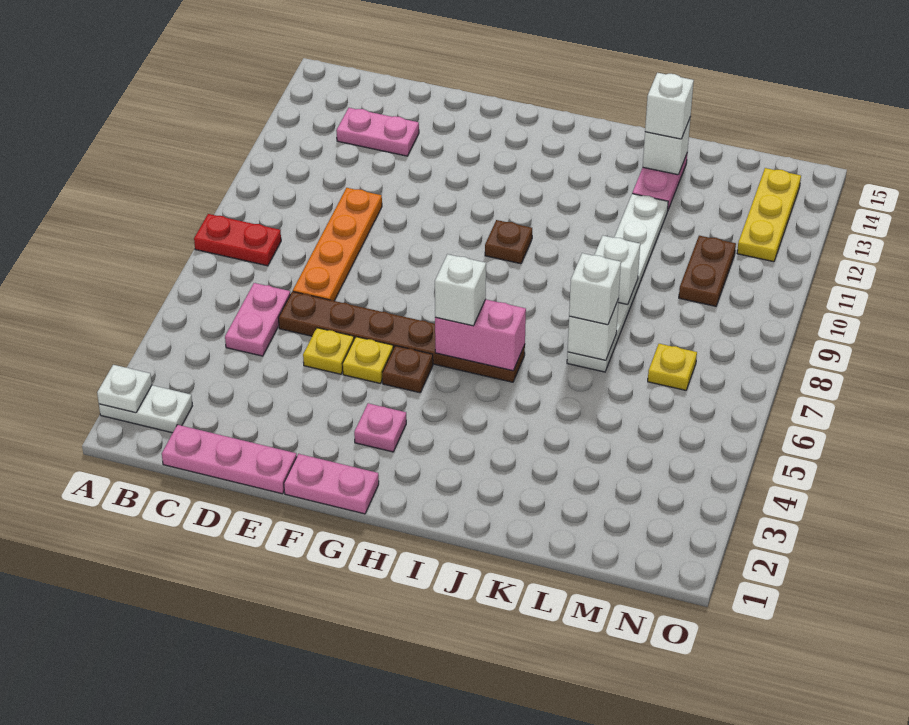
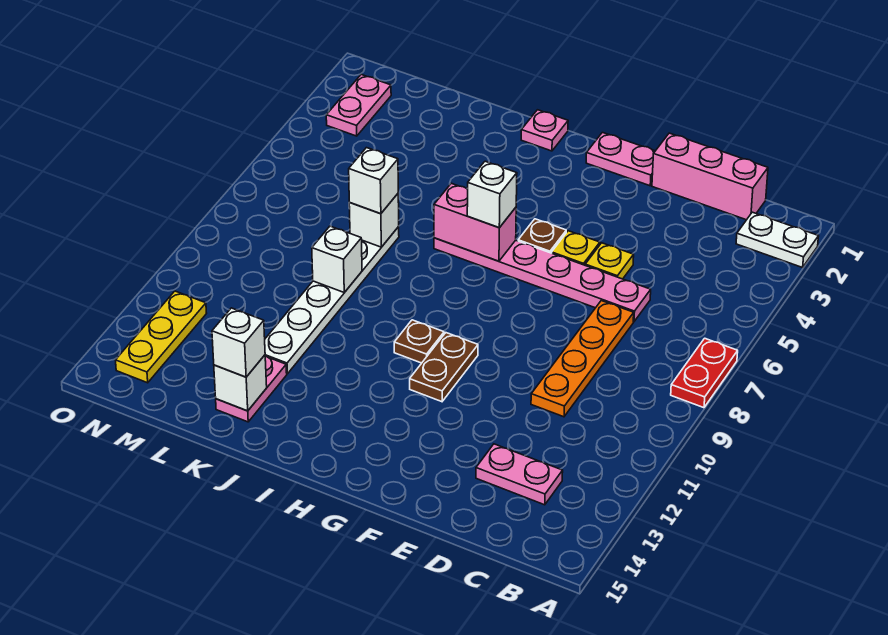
white plate A2 level 2 -> none
red plate A8:B8 level 1 -> red plate A7:A8 level 1
pink plate C1:E1 level 1 -> pink brick C1:E1 level 1
pink plate C5:C6 level 1 -> pink plate N2:N3 level 1
brown plate D6:I6 level 1 -> pink plate D6:I6 level 1
pink plate G3 level 1 -> pink plate I1 level 1
yellow plate M7 level 1 -> none
brown plate M10:M11 level 1 -> brown plate G10:G11 level 1

